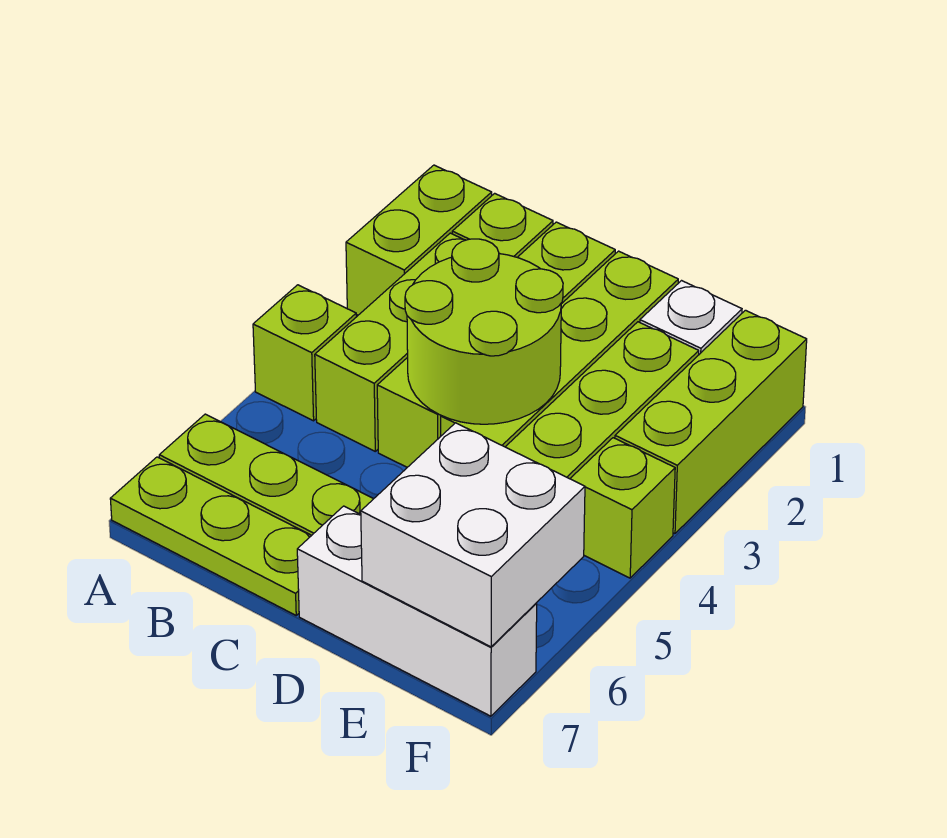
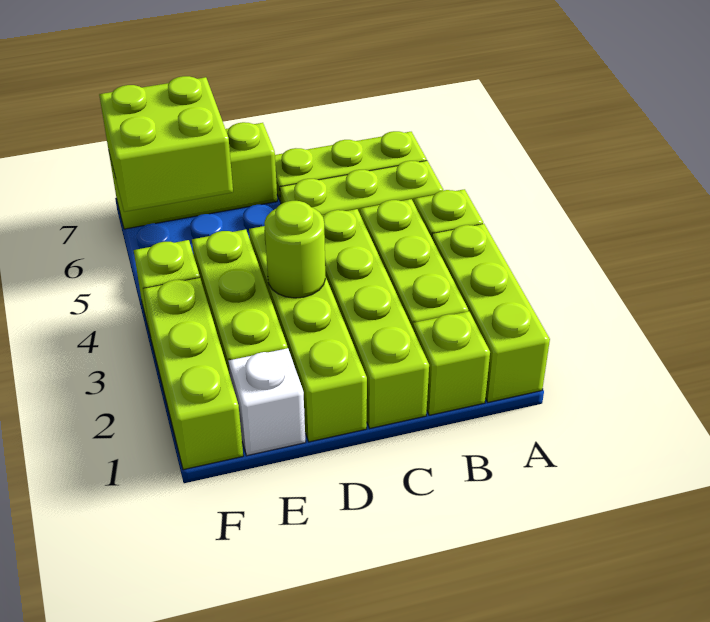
lime brick A1:A2 level 1 -> lime brick A1:A3 level 1
lime round brick C3:D4 level 2 -> lime round brick D3 level 2
white brick D7:F7 level 1 -> lime brick D7:F7 level 1
white brick E6:F7 level 2 -> lime brick E6:F7 level 2

